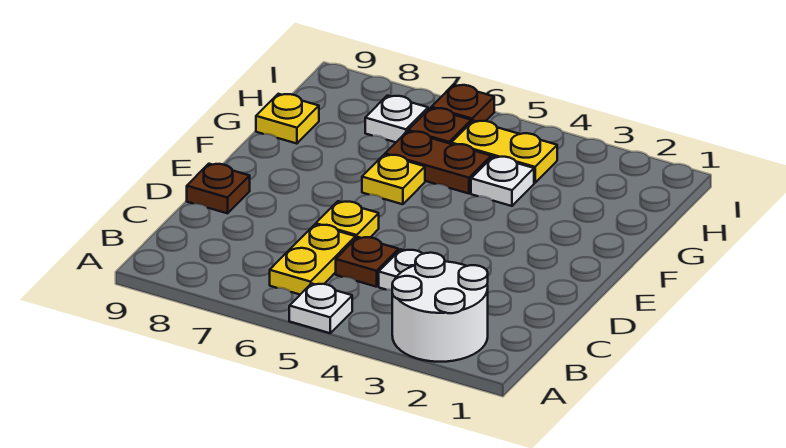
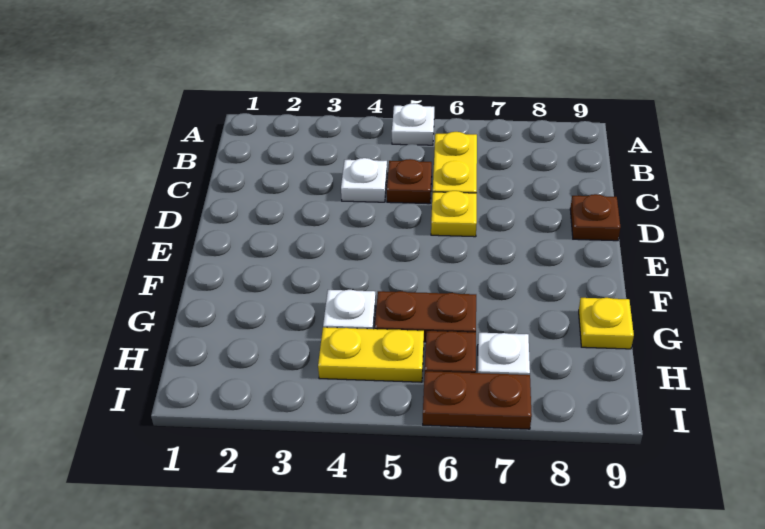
white round brick A2:B3 level 1 -> none
yellow plate F6 level 1 -> none
brown plate I6 level 1 -> brown plate I6:I7 level 1

